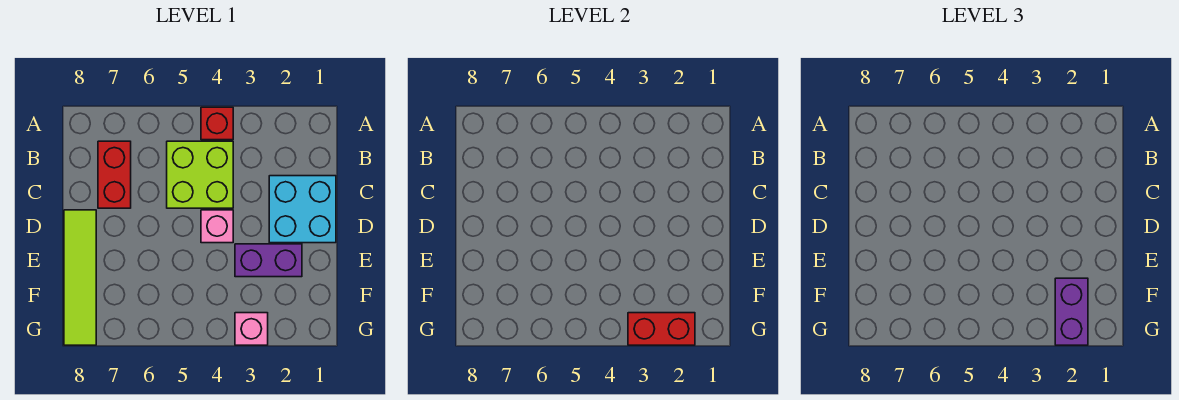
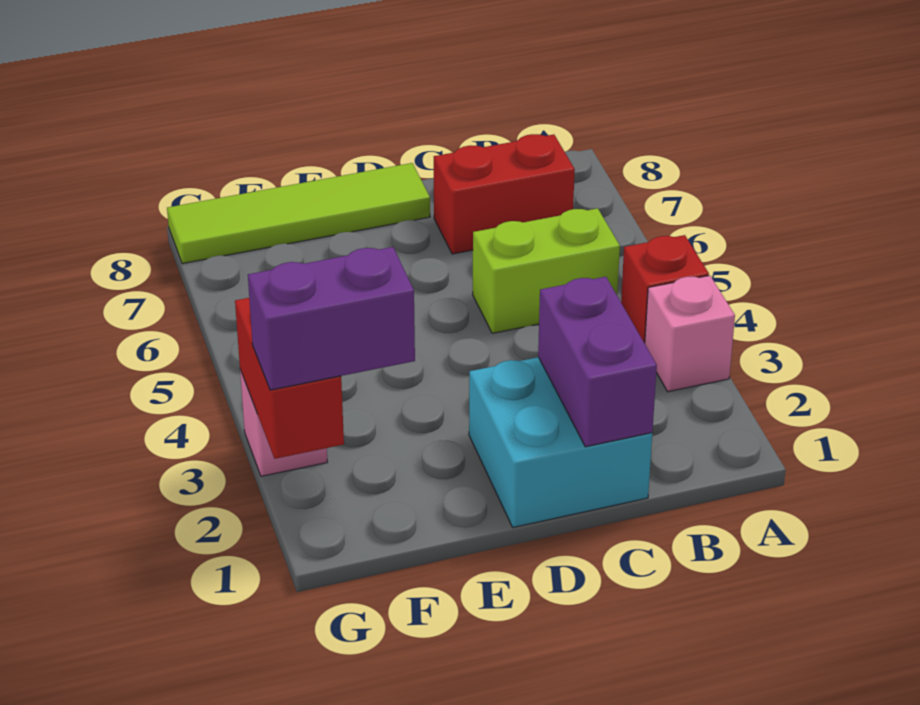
lime brick B4:C5 level 1 -> lime brick B5:C5 level 1
pink brick D4 level 1 -> pink brick A3 level 1
purple brick E2:E3 level 1 -> purple brick C1:C2 level 2

